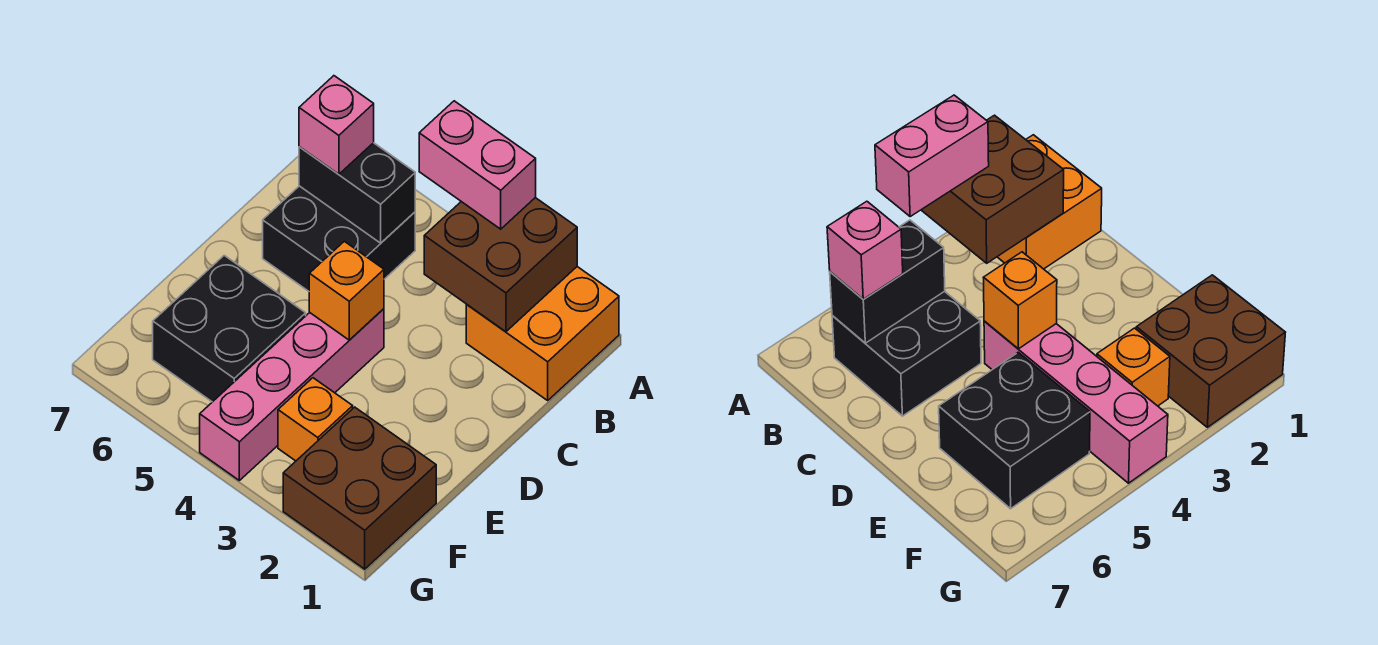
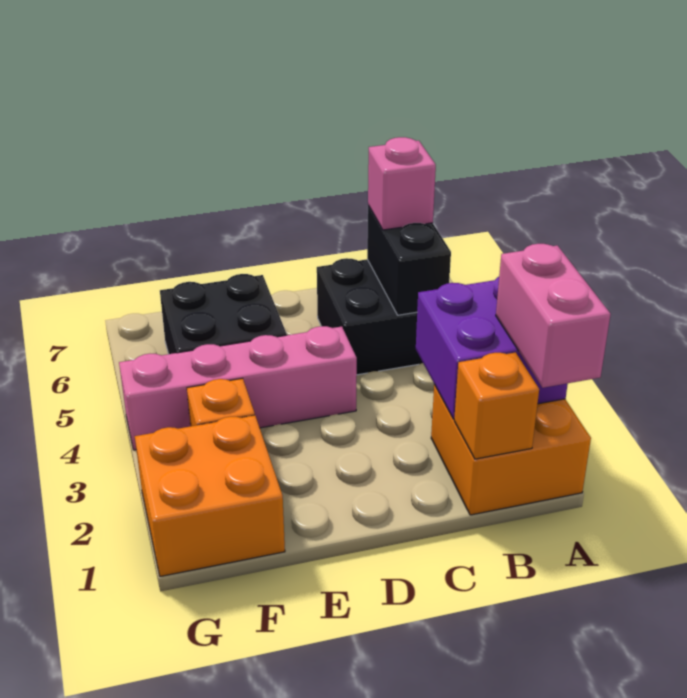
brown brick A2:B3 level 2 -> purple brick A2:B3 level 2
pink brick A3:A4 level 3 -> pink brick A1:A2 level 3
orange brick D4 level 2 -> orange brick B1 level 2
brown brick F1:G2 level 1 -> orange brick F1:G2 level 1

